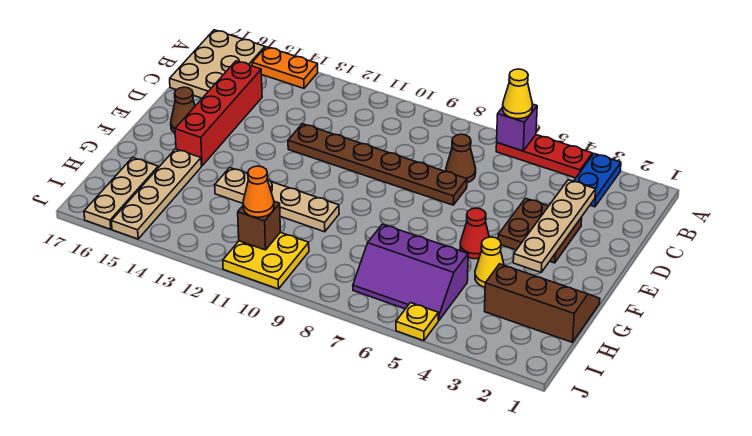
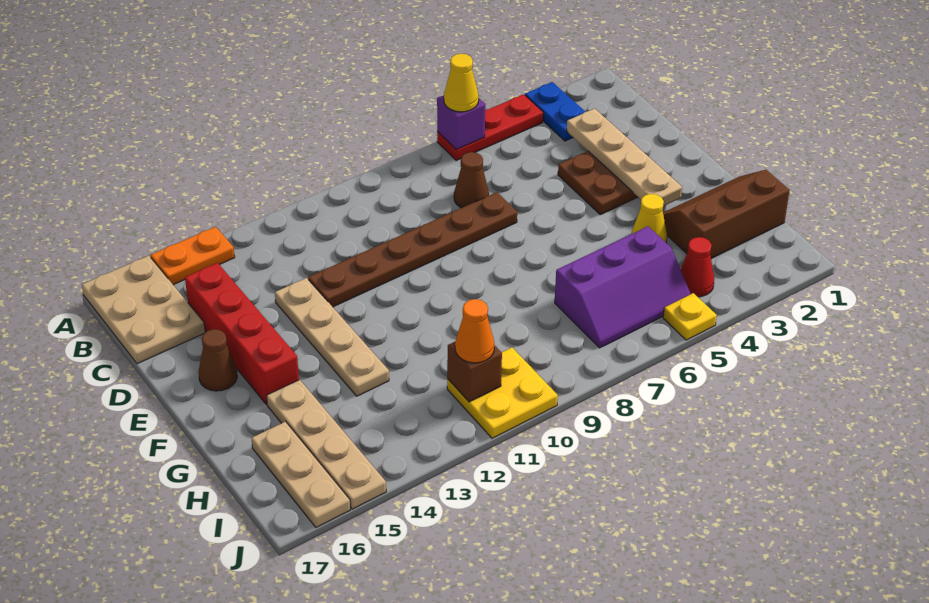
red cone F5 level 1 -> red cone I4 level 1
tan plate G10:G13 level 1 -> tan plate D13:G13 level 1

